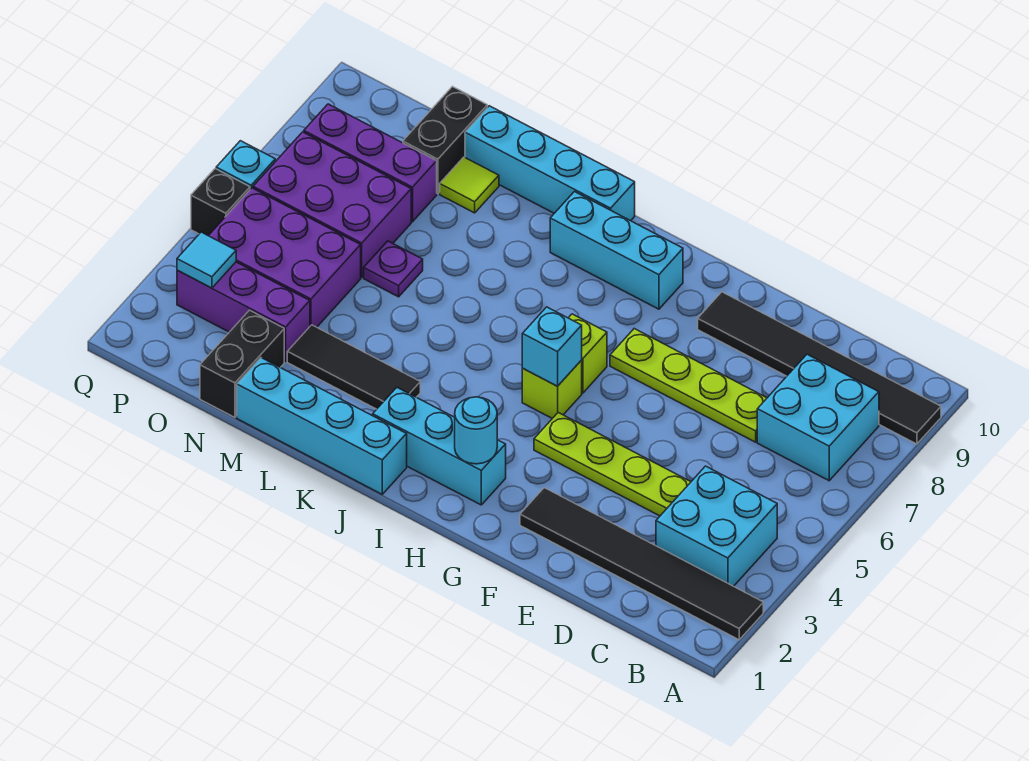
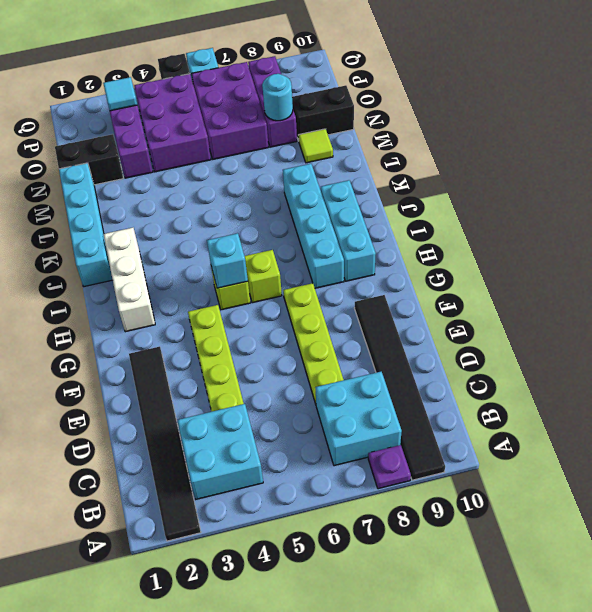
cyan brick H2:J2 level 1 -> white brick H2:J2 level 1
cyan round brick H2 level 2 -> cyan round brick N8 level 2
cyan brick J10:M10 level 1 -> cyan brick H8:K8 level 1
black tile K3:M3 level 1 -> none
purple plate M6 level 1 -> purple plate A8 level 1

